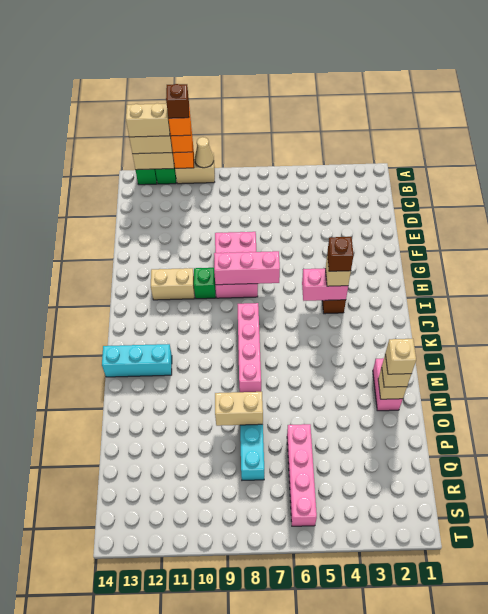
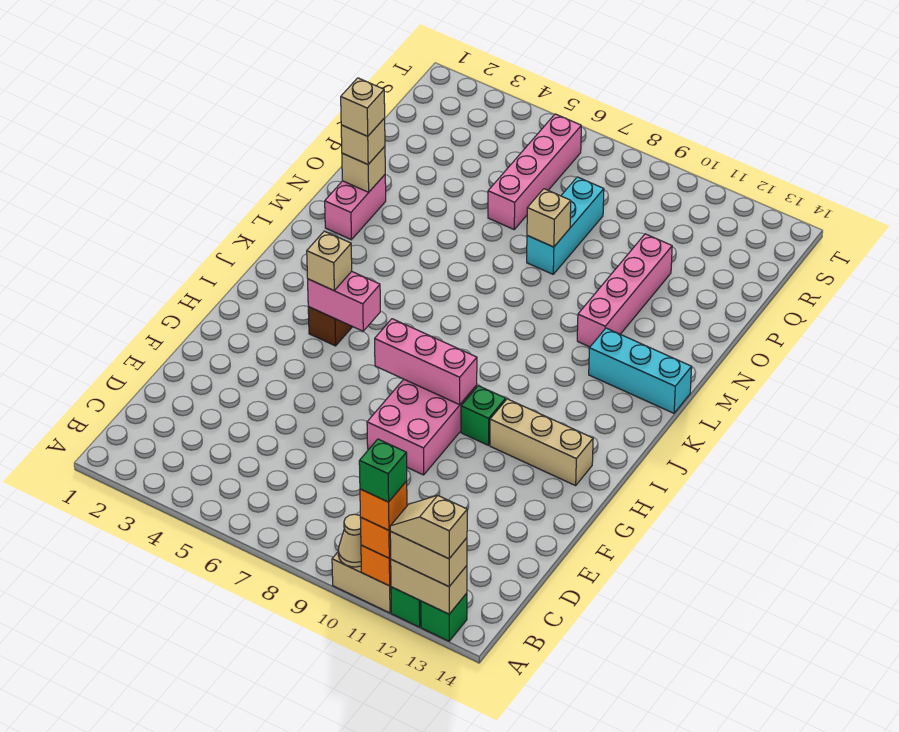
brown brick A11 level 5 -> green brick A11 level 5
tan brick A12:A13 level 4 -> tan slope A12:A13 level 4 top 13
tan brick H11:H12 level 1 -> tan brick H11:H13 level 1
brown brick I4 level 4 -> none
pink brick J8:M8 level 1 -> pink brick M11:P11 level 1
tan brick O8:O9 level 2 -> tan brick O8 level 2

